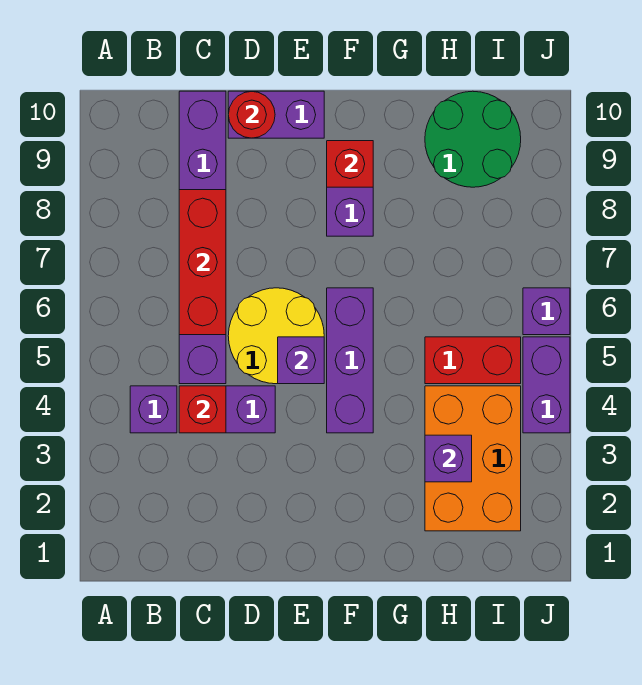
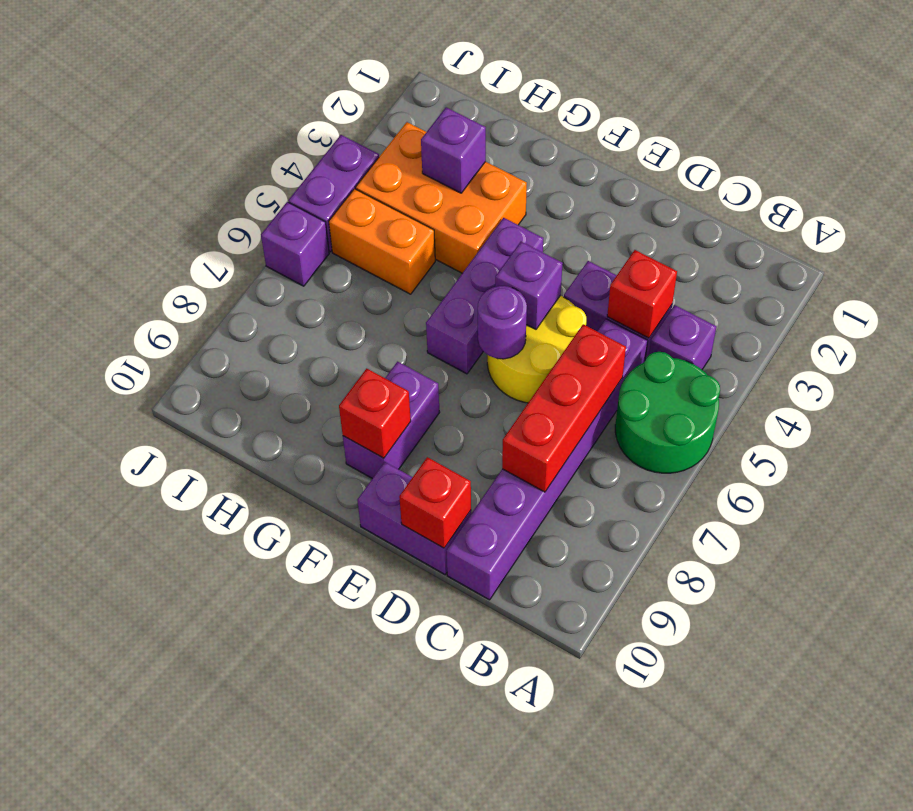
red round brick D10 level 2 -> red brick D10 level 2
none -> purple round brick E6 level 2
orange brick H2:I4 level 1 -> orange brick G3:I4 level 1
red brick H5:I5 level 1 -> orange brick H5:I5 level 1
green round brick H9:I10 level 1 -> green round brick A5:B6 level 1

